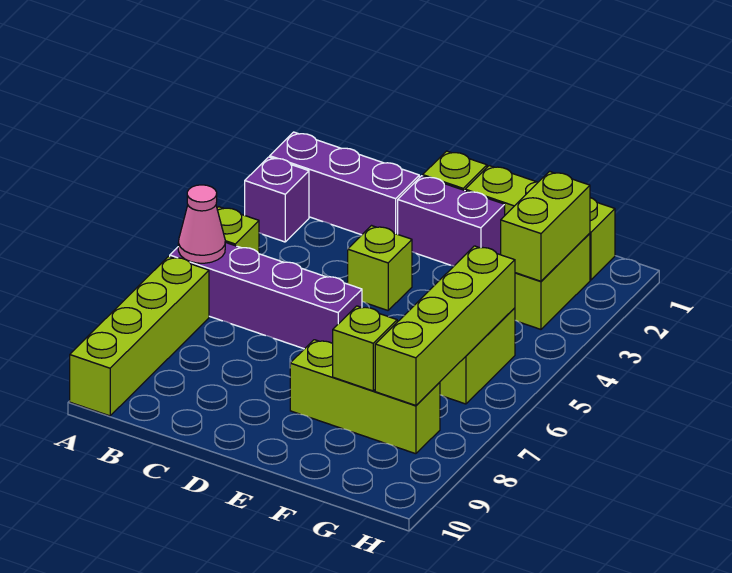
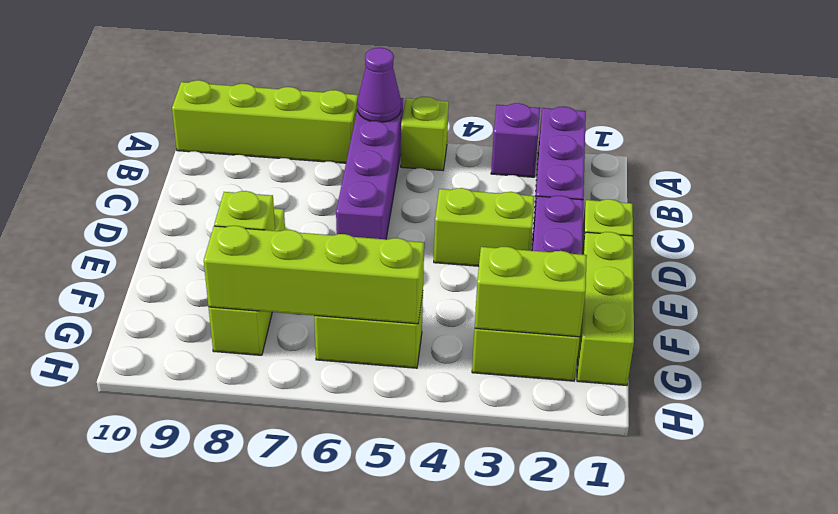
pink cone A6 level 2 -> purple cone A6 level 2
lime brick D4 level 1 -> lime brick D3:D4 level 1

